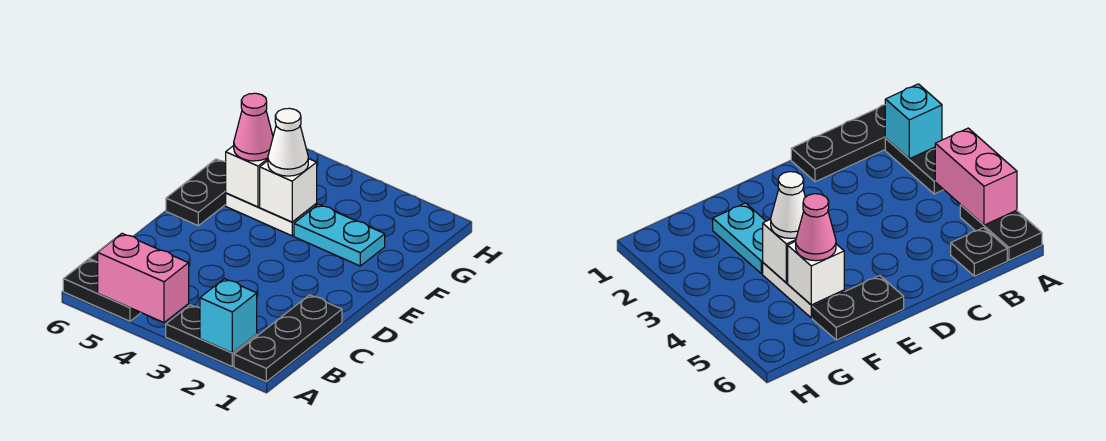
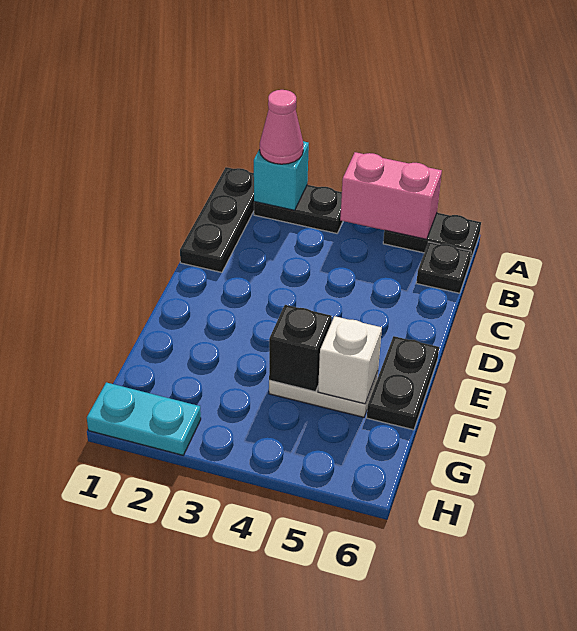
cyan plate F2:F3 level 1 -> cyan plate H1:H2 level 1
white brick F4 level 2 -> black brick F4 level 2
white cone F4 level 3 -> none
pink cone F5 level 3 -> pink cone A2 level 3

